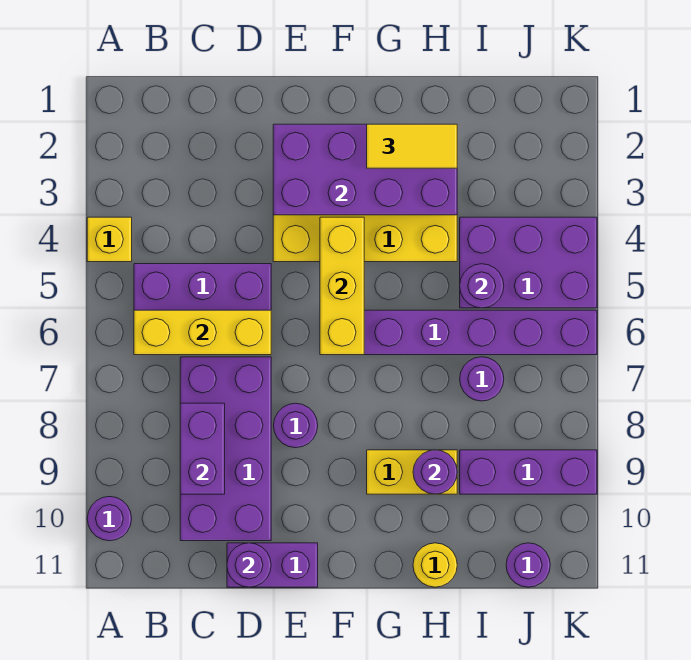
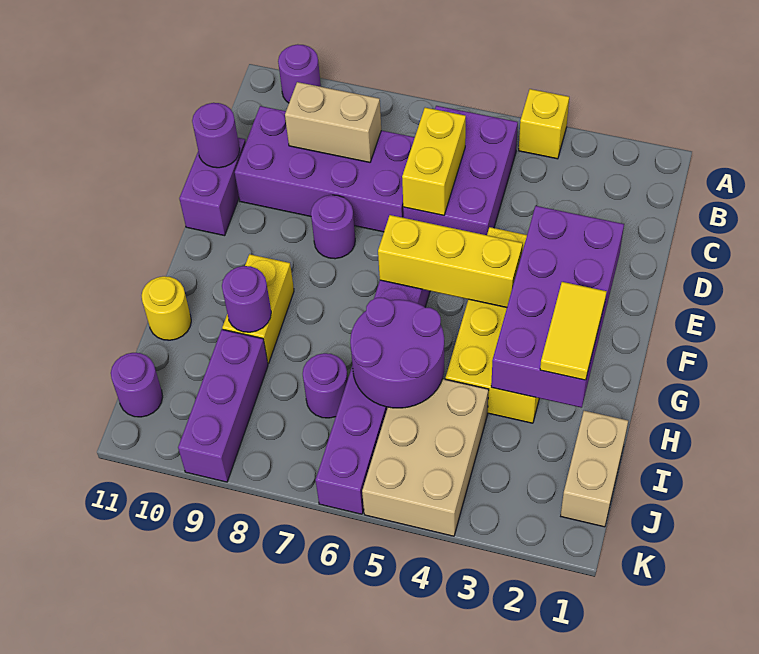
yellow brick B6:D6 level 2 -> yellow brick C6:D6 level 2
purple brick C8:C9 level 2 -> tan brick C8:C9 level 2
none -> tan brick I1:J1 level 1
purple brick I4:K5 level 1 -> tan brick I4:K5 level 1
purple round brick I5 level 2 -> purple round brick H5:I6 level 2

